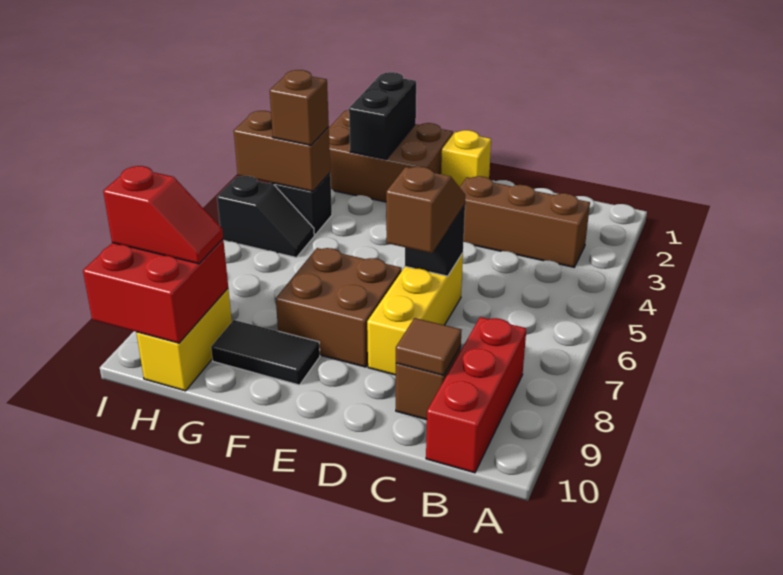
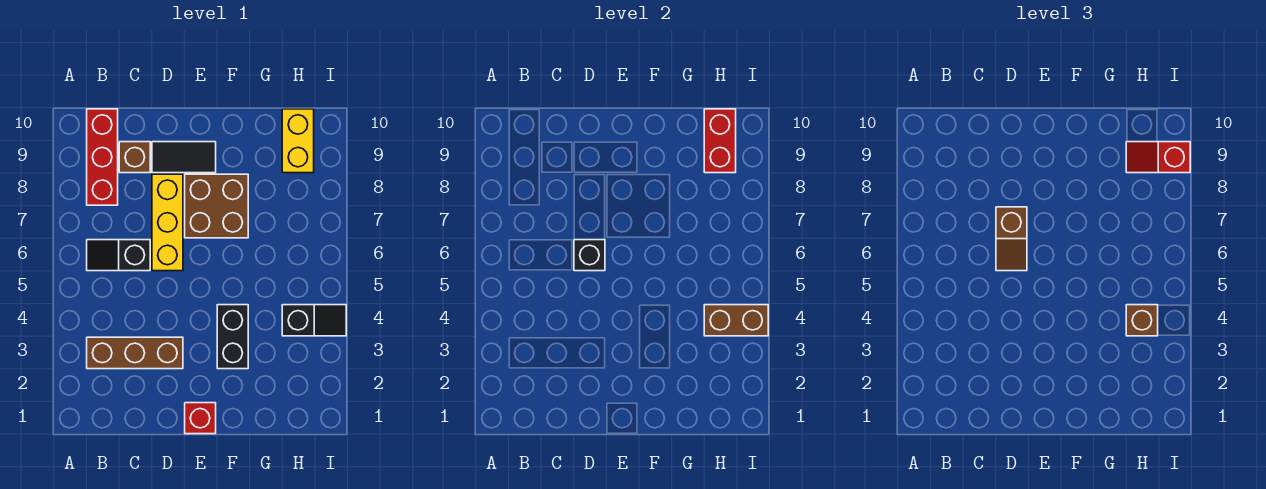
brown tile C9 level 2 -> none
yellow brick E1 level 1 -> red brick E1 level 1
brown brick F1:H2 level 1 -> none
black tile F9:G9 level 1 -> black tile D9:E9 level 1
black brick G1:G2 level 2 -> black brick F3:F4 level 1
black slope H5:I5 level 1 top I -> black slope B6:C6 level 1 top C
red brick H9:I10 level 2 -> red brick H9:H10 level 2

